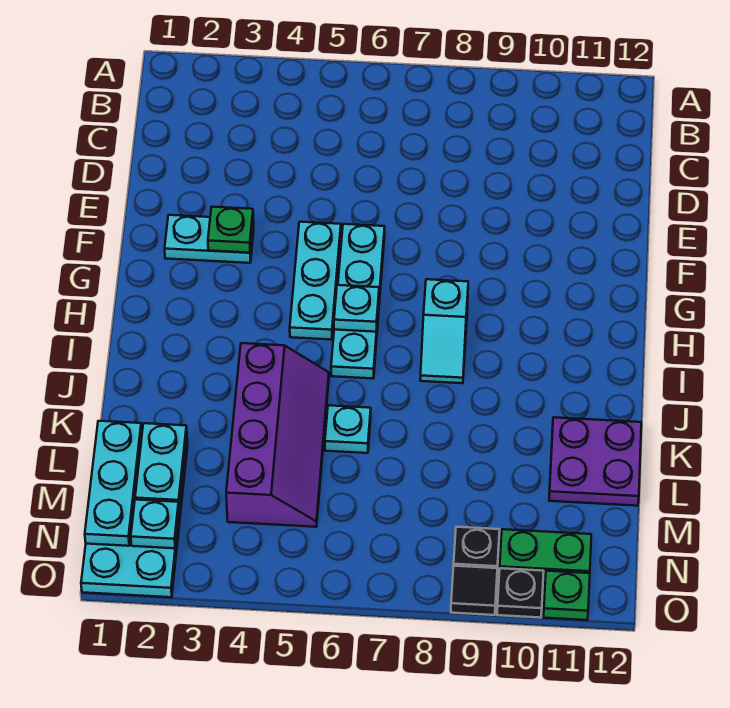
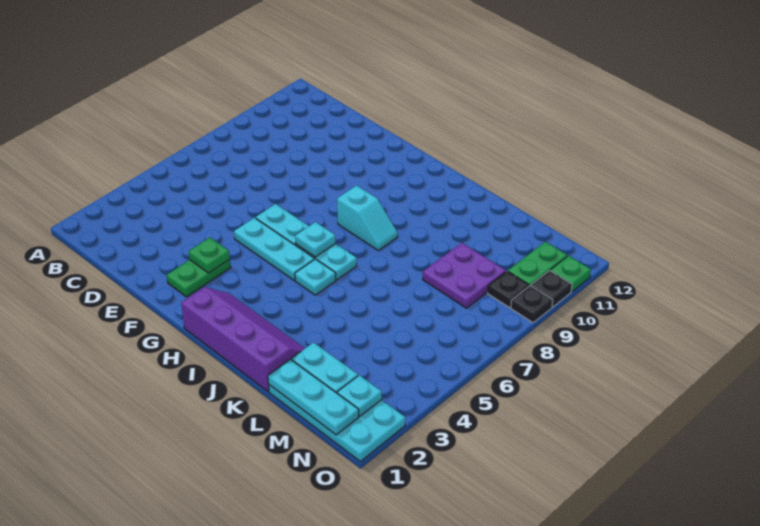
cyan plate F2:F3 level 1 -> green plate F2:F3 level 1
purple slope J4:M5 level 1 top 4 -> purple slope H1:K2 level 1 top 1
cyan plate K6 level 1 -> cyan plate I5 level 1
purple plate K11:L12 level 1 -> purple plate L8:M9 level 1
black tile O9 level 1 -> black plate O9 level 1

